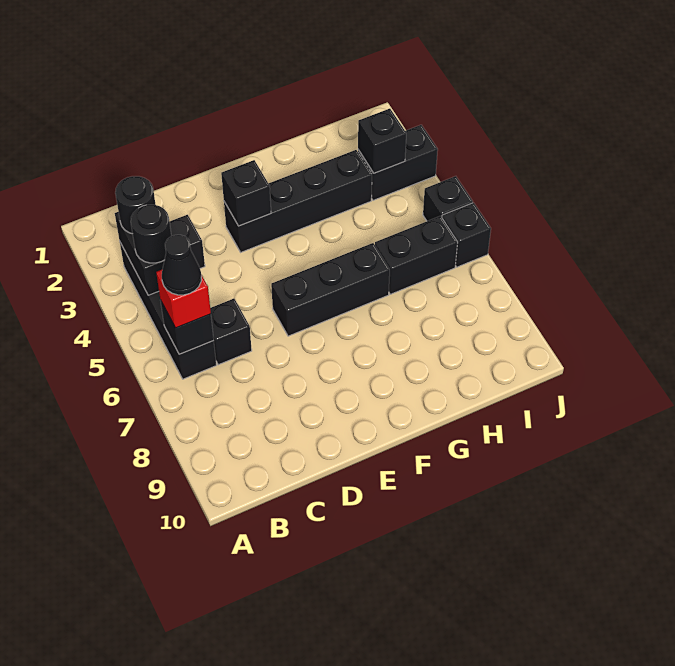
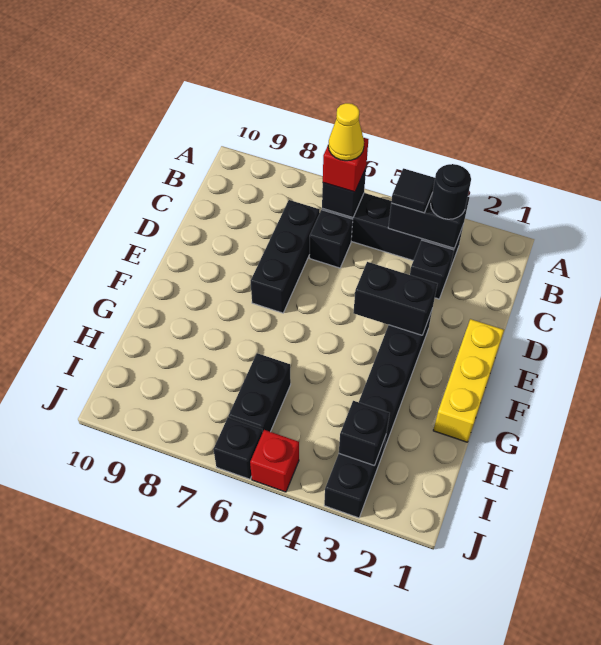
black round brick B4 level 3 -> black tile B4 level 3
black cone B6 level 4 -> yellow cone B6 level 4
none -> yellow brick E1:G1 level 1
black brick E3 level 2 -> black brick E3:E4 level 2
black brick E6:G6 level 1 -> black brick C7:E7 level 1
black brick J5 level 1 -> red brick J5 level 1

